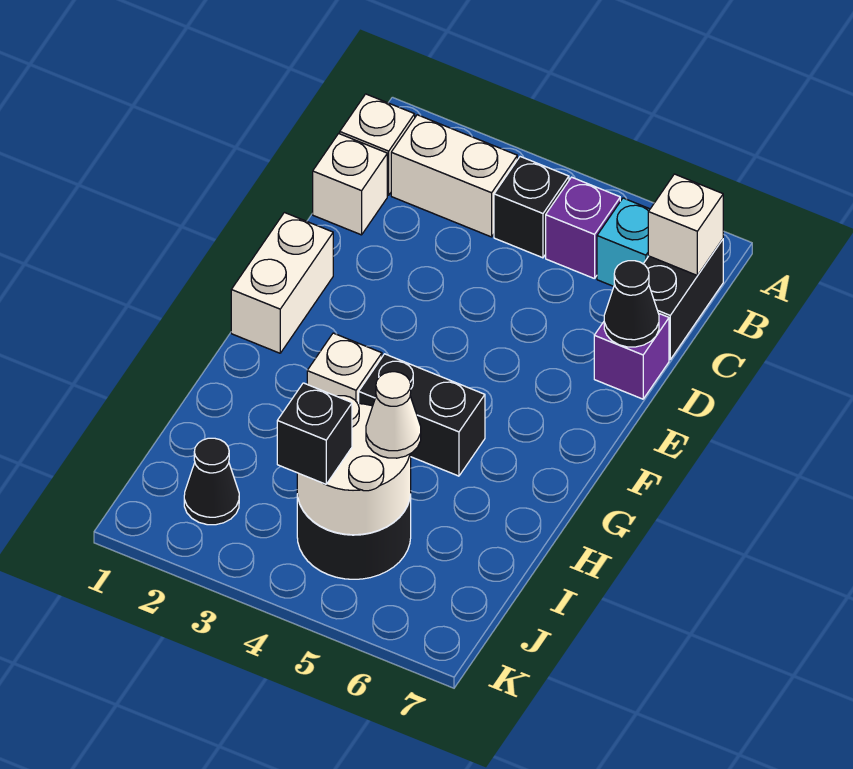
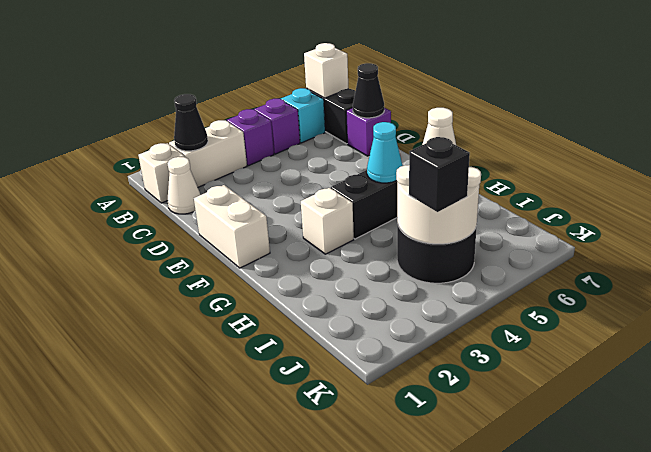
black brick B4 level 1 -> purple brick B4 level 1
white brick C1 level 1 -> white cone C1 level 1
none -> cyan cone G5 level 2
black cone J2 level 1 -> black cone B2 level 2

